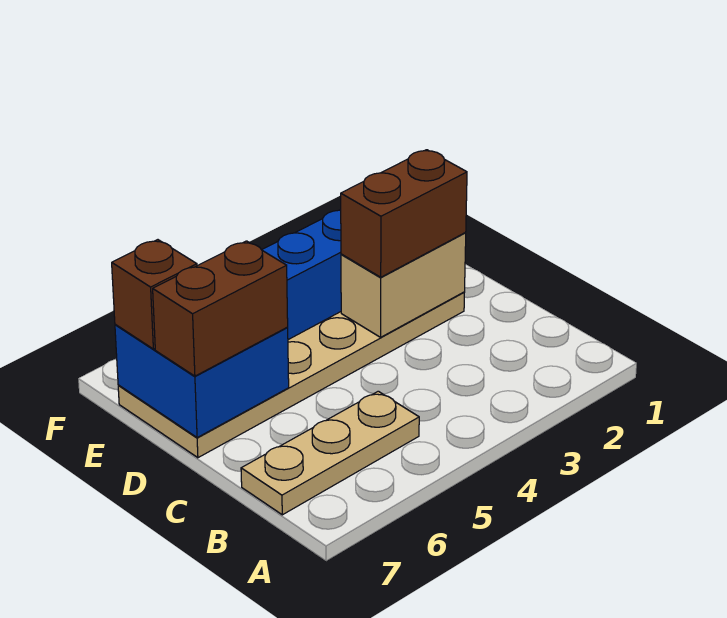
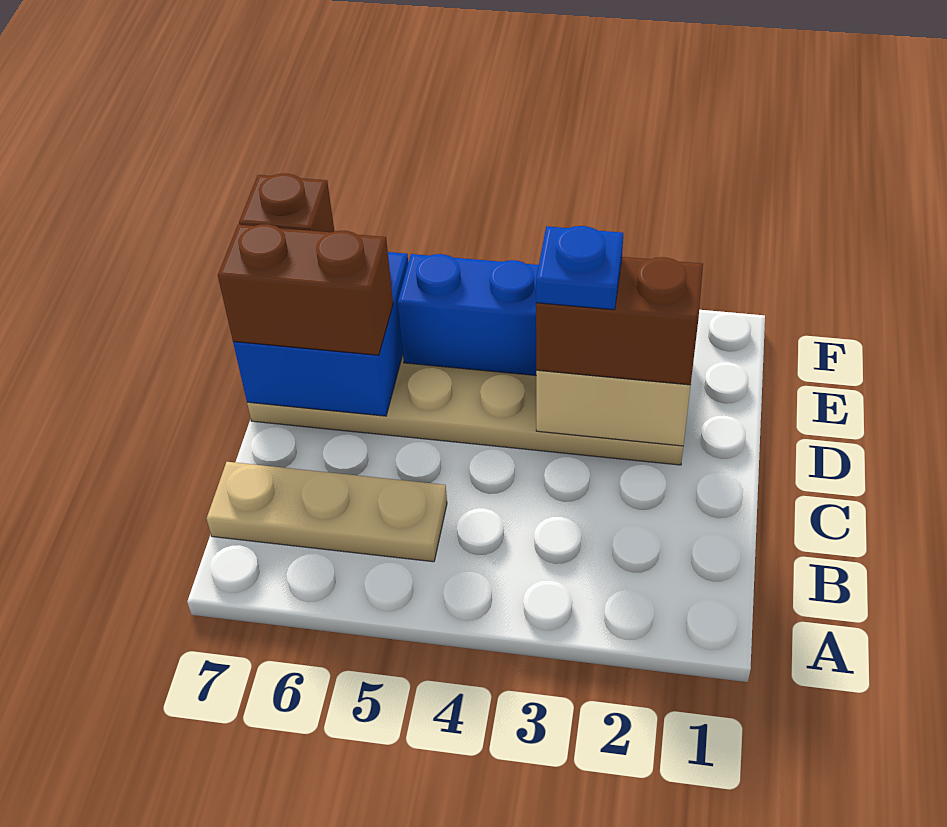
none -> blue plate D3 level 4

